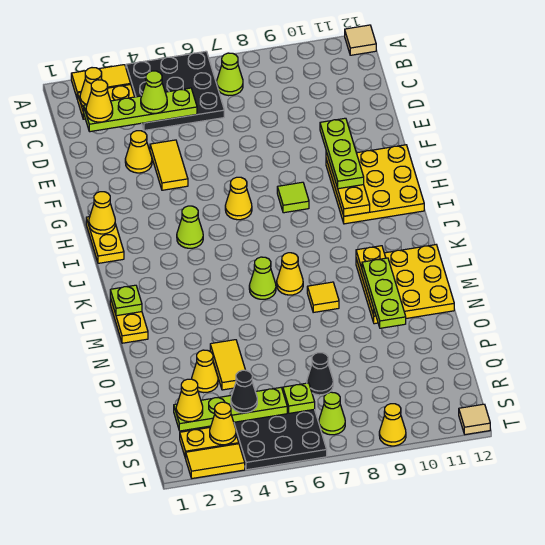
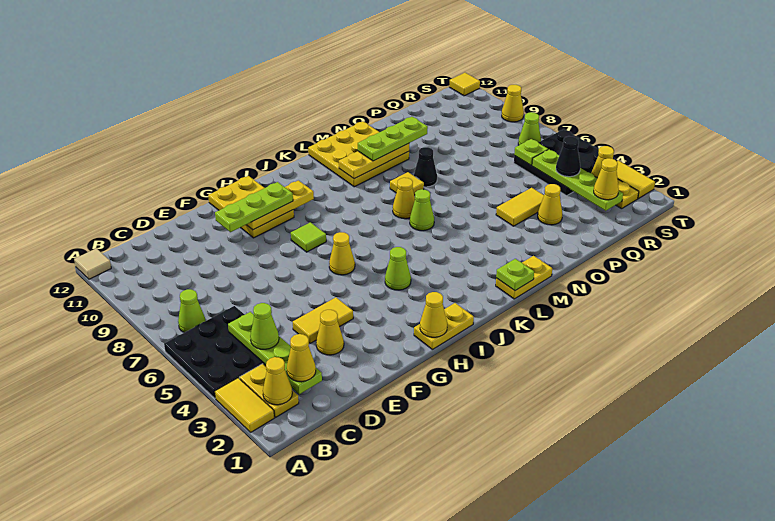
yellow plate G10:I12 level 1 -> yellow plate G10:H12 level 1
black cone Q7 level 1 -> black cone N8 level 1
tan tile T12 level 1 -> yellow tile T12 level 1

